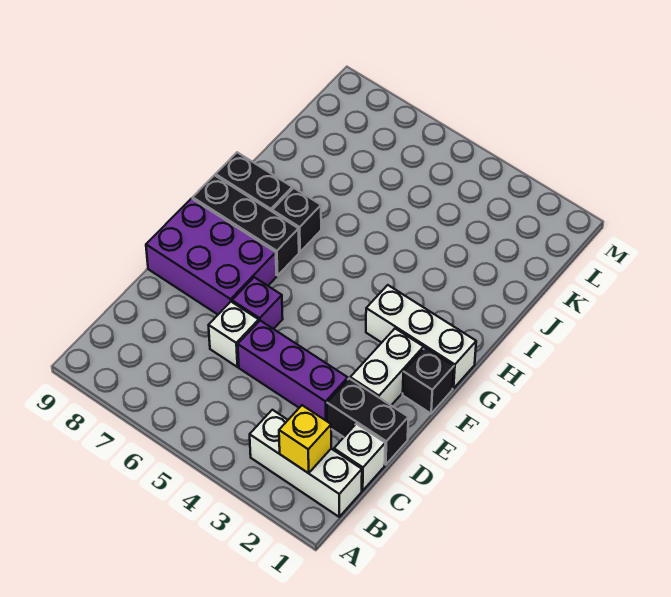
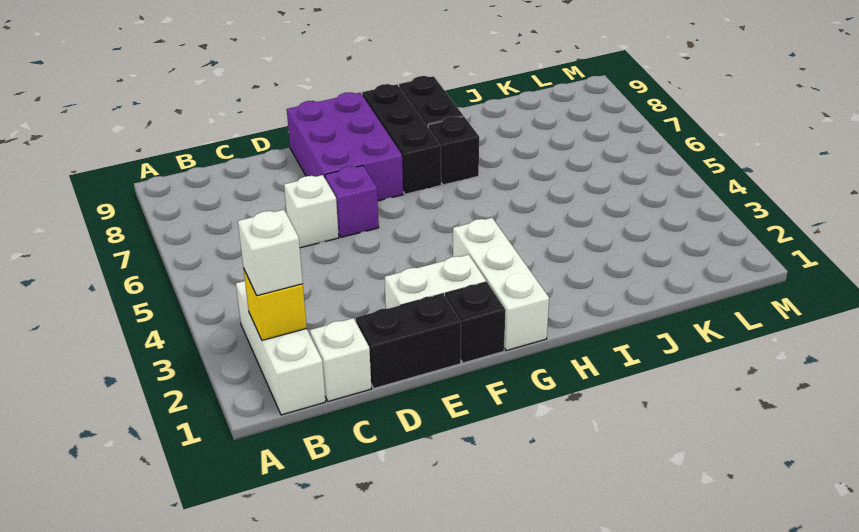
none -> white brick B2 level 3
black brick D1:D2 level 1 -> black brick D1:E1 level 1
purple brick D3:D5 level 1 -> none

